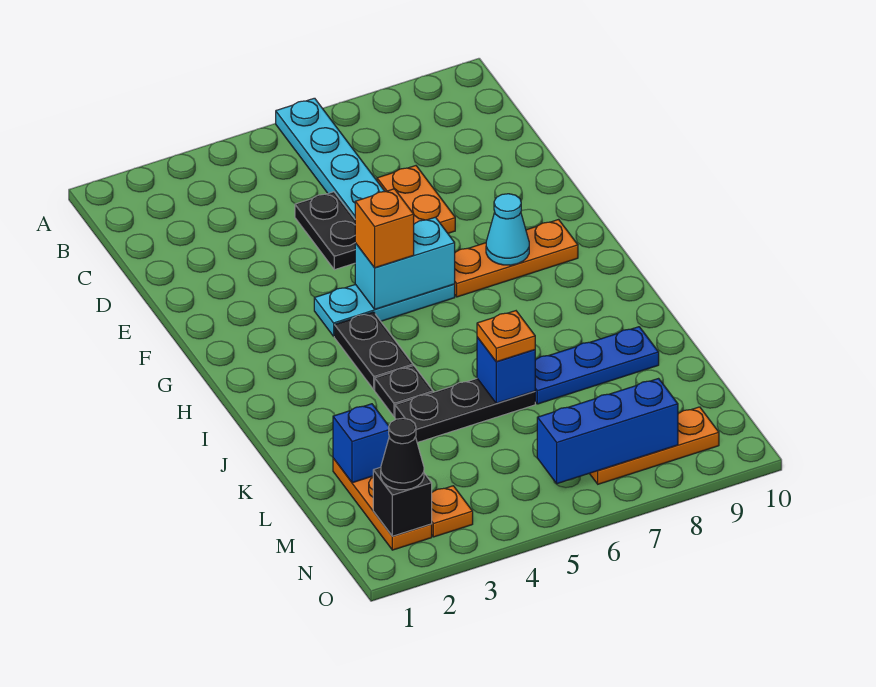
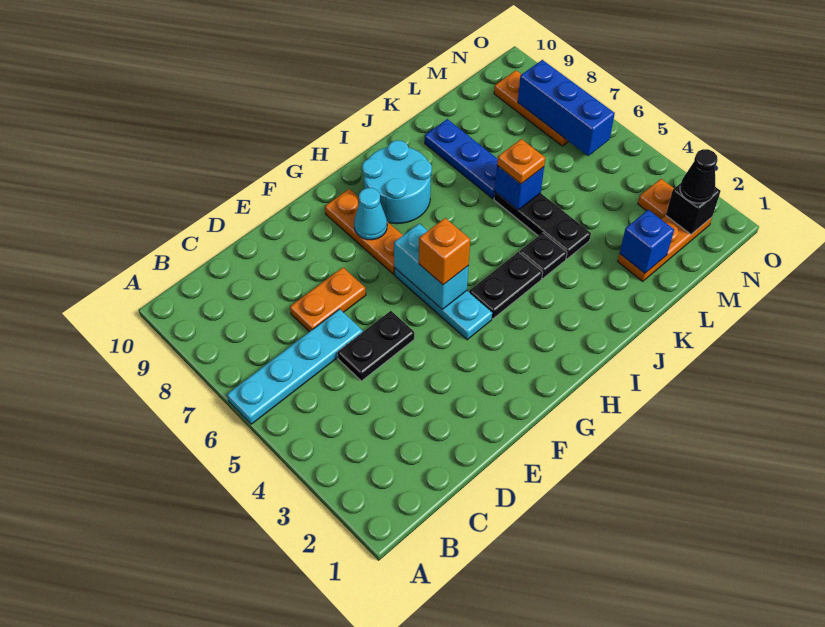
none -> cyan round brick H8:I9 level 1

